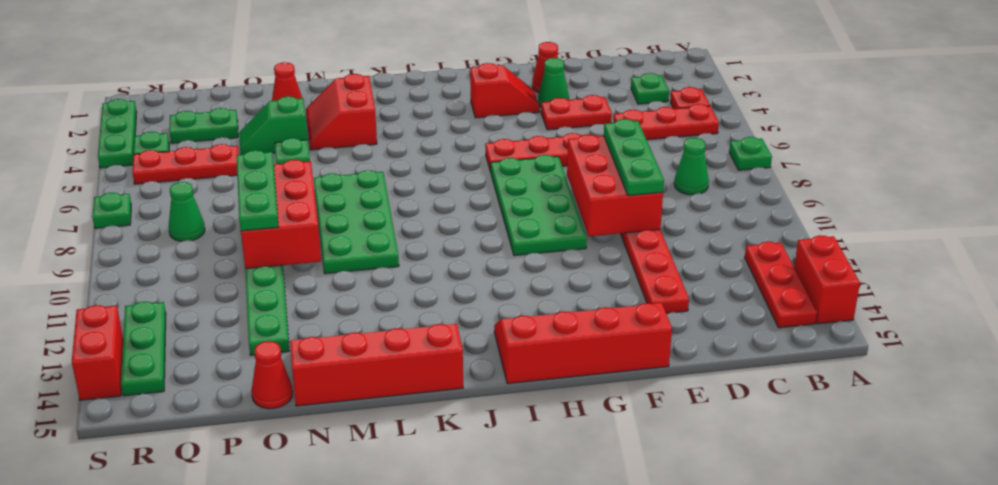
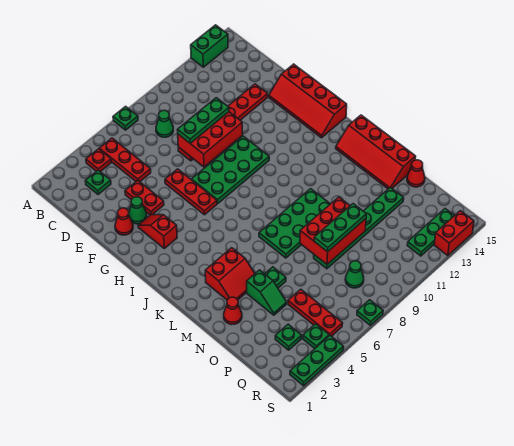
red brick A13:A14 level 1 -> green brick A13:A14 level 1
red plate B12:B14 level 1 -> none
green plate P3:Q3 level 1 -> green plate Q3 level 1

